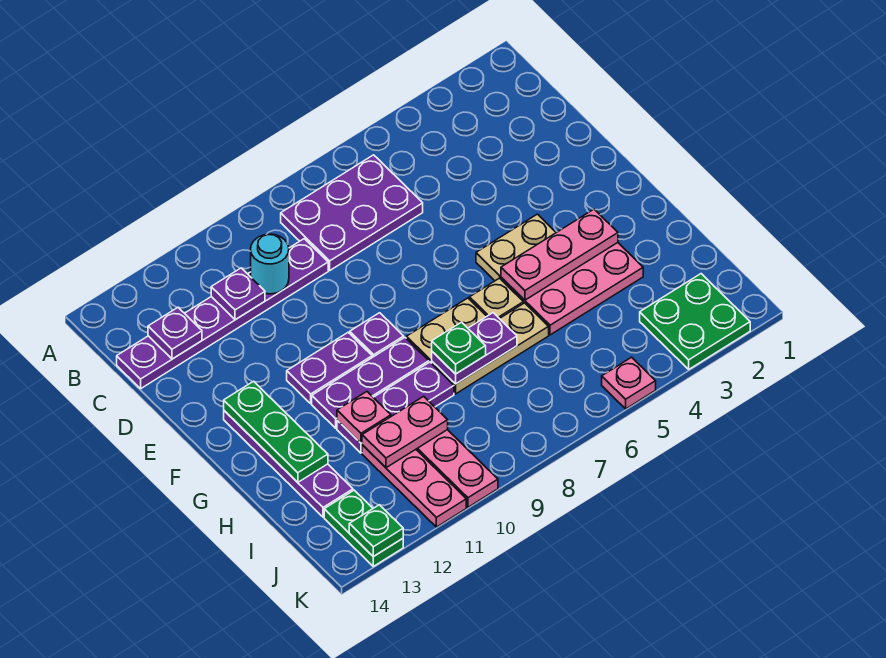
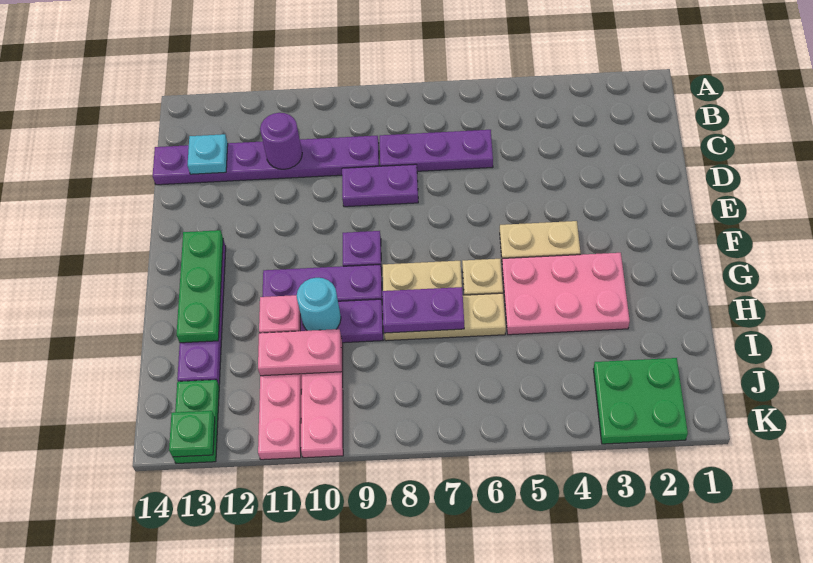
purple plate B6:C8 level 1 -> purple plate C6:C8 level 1
cyan round brick C10 level 2 -> cyan round brick H10 level 2
purple plate C11 level 2 -> purple round brick C11 level 2
purple plate C13 level 2 -> cyan plate C13 level 2
purple plate F10:F11 level 1 -> purple plate D8:D9 level 1
pink plate G3:G5 level 2 -> none
green plate H8 level 3 -> none
pink plate K5 level 1 -> none

